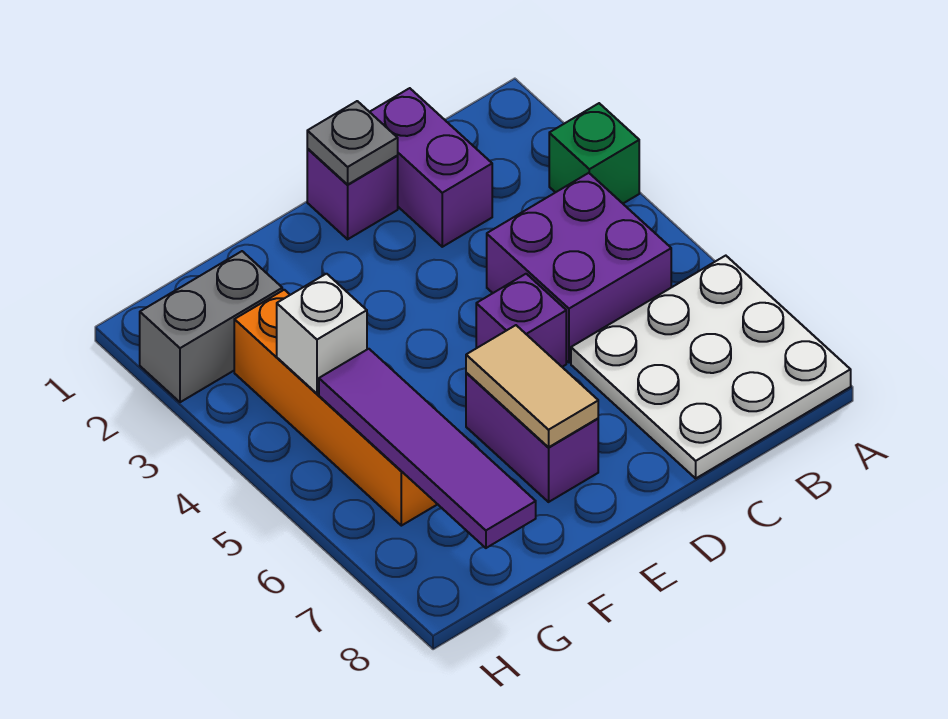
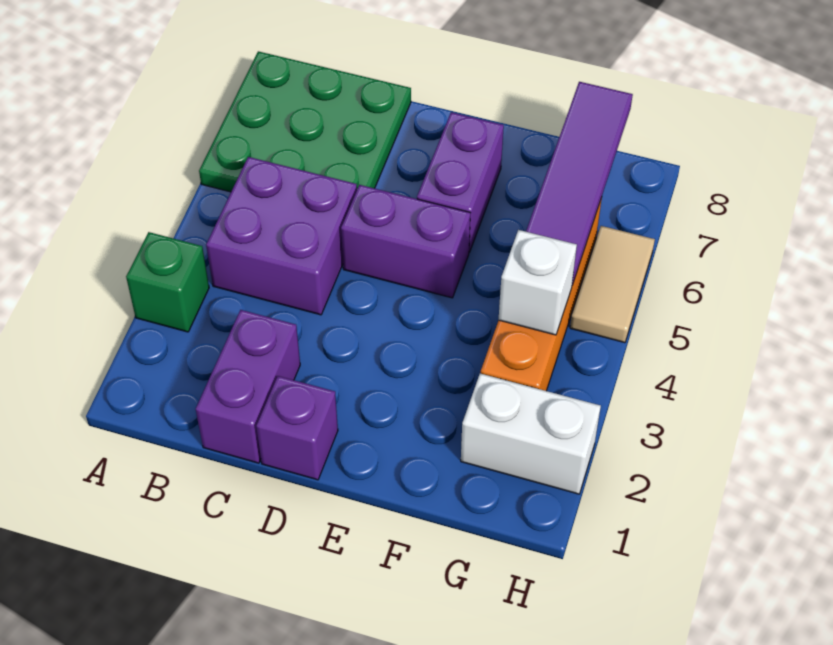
white plate A6:C8 level 1 -> green plate A6:C8 level 1
grey plate D1 level 2 -> none
purple brick D5 level 1 -> purple brick D5:E5 level 1
tan tile E6:E7 level 2 -> tan tile H5:H6 level 1
grey brick G2:H2 level 1 -> white brick G2:H2 level 1

